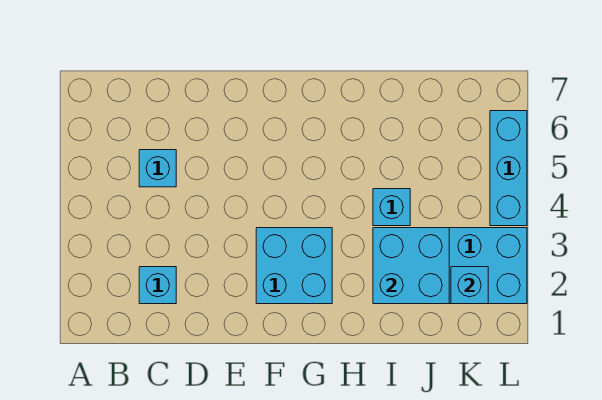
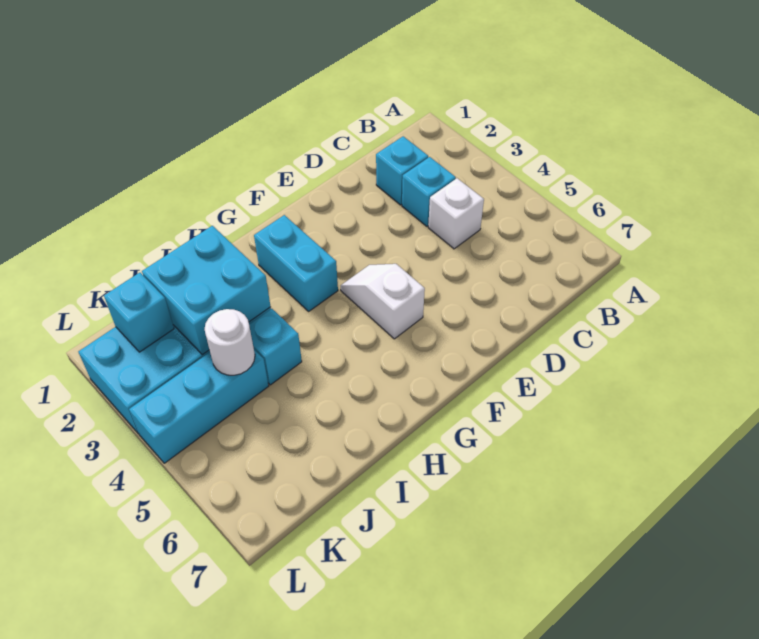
none -> white brick C4 level 1
cyan brick C5 level 1 -> cyan brick C3 level 1
cyan brick F2:G3 level 1 -> cyan brick G2:G3 level 1
none -> white slope F4:F5 level 1 top 5
none -> white round brick J4 level 2
cyan brick L4:L6 level 1 -> cyan brick J4:L4 level 1

